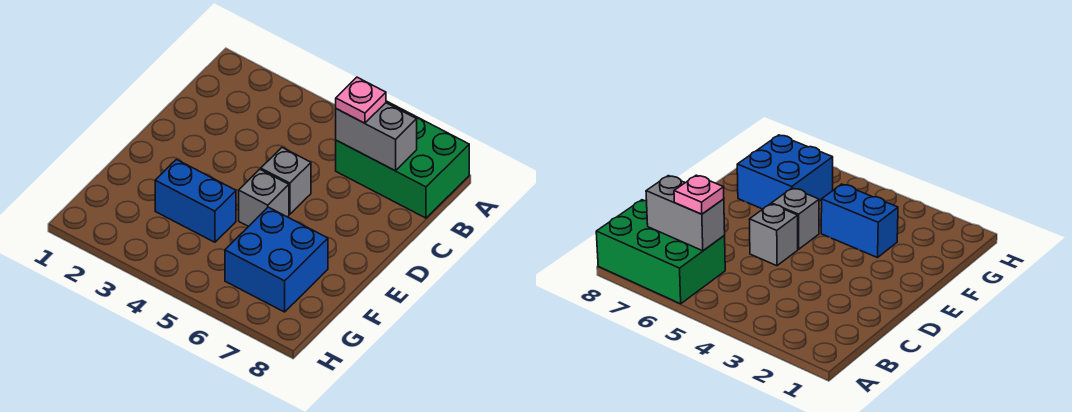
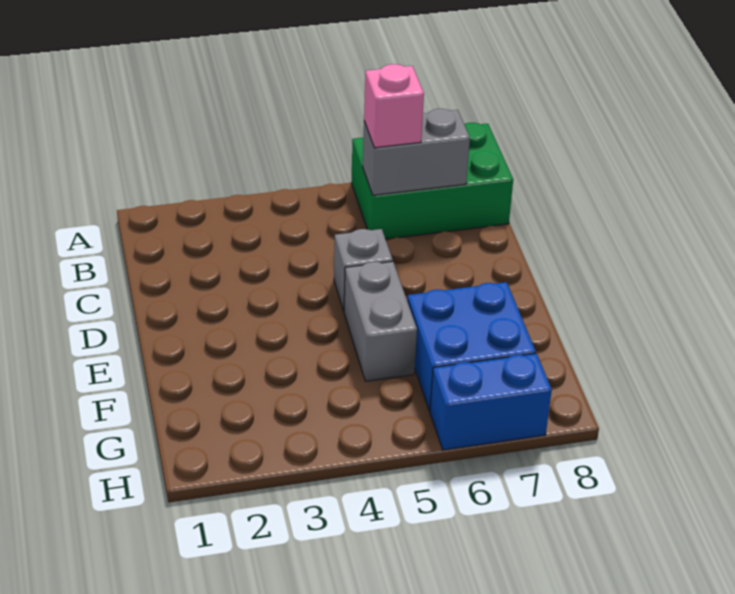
pink plate B6 level 3 -> pink brick B6 level 3
grey brick E5 level 1 -> grey brick E5:F5 level 1
blue brick F3:F4 level 1 -> blue brick H6:H7 level 1

